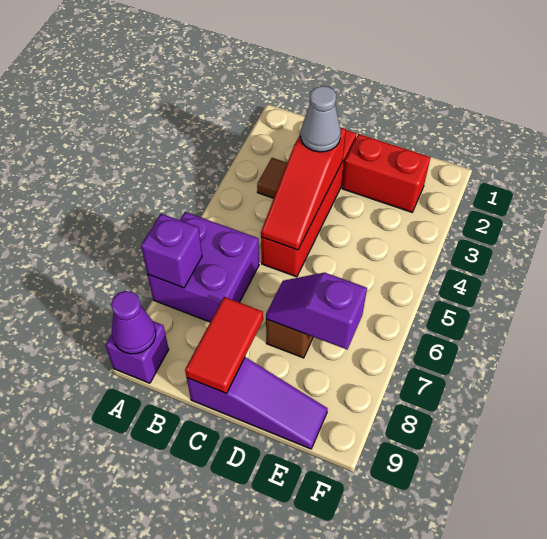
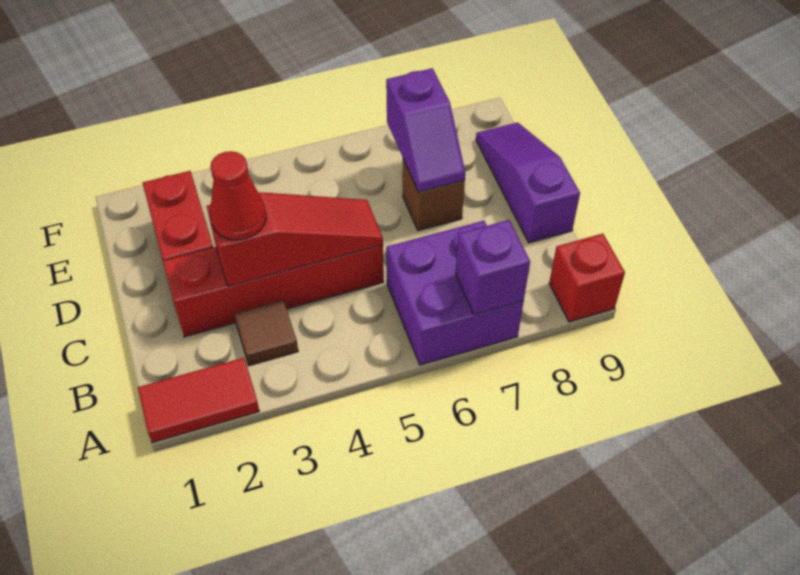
purple brick A9 level 1 -> red brick A9 level 1
purple cone A9 level 2 -> none
grey cone C3 level 3 -> red cone C3 level 3
red tile C8:C9 level 2 -> red tile A1:A2 level 1

